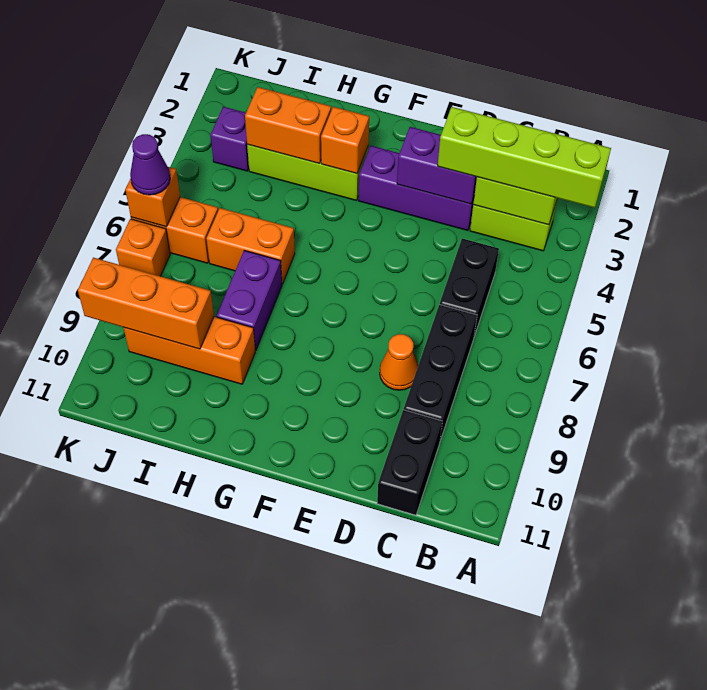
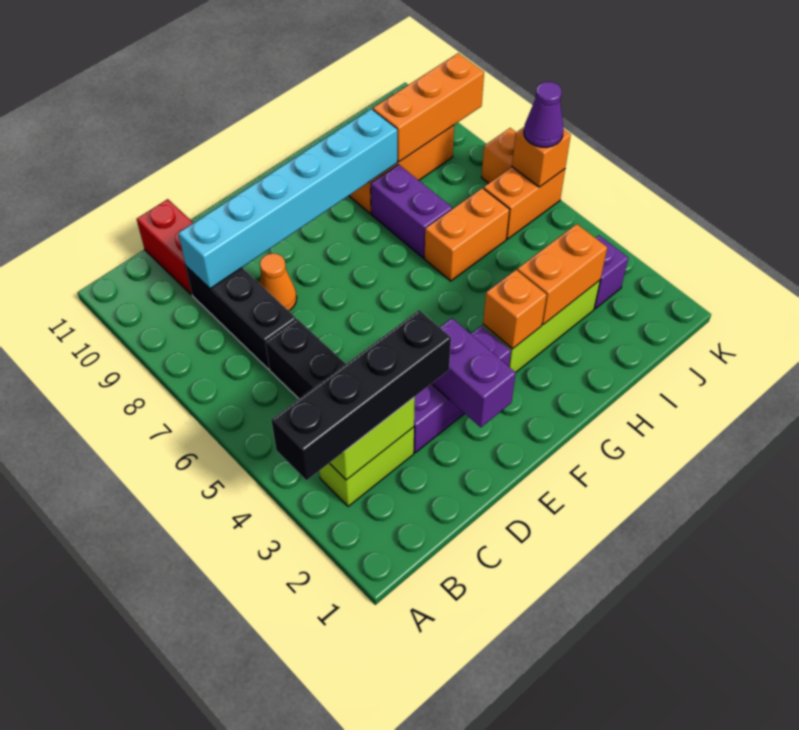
lime brick A3:D3 level 3 -> black brick A3:D3 level 3
none -> cyan brick C9:H9 level 2
black brick C10:C11 level 1 -> red brick C10:C11 level 1
purple brick D3:E3 level 2 -> purple brick E2:E3 level 2

